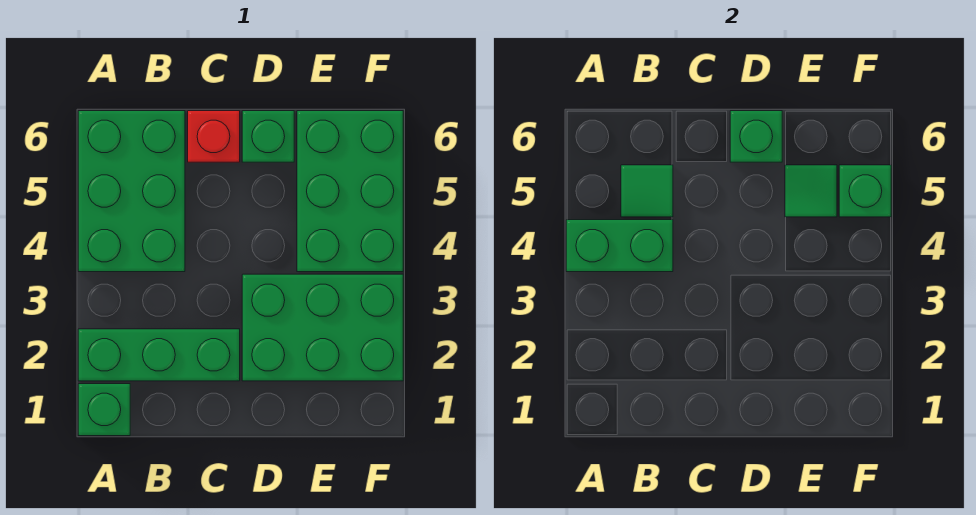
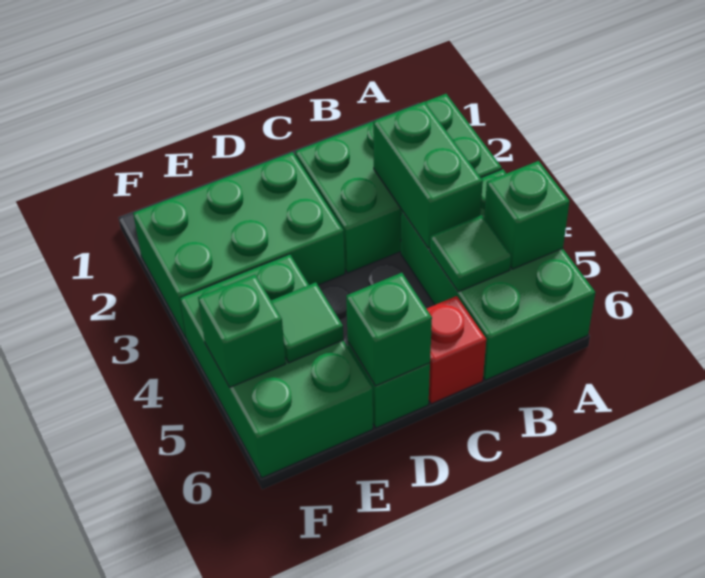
green brick A1 level 1 -> green brick A5 level 2
green brick A2:C2 level 1 -> green brick A2:C3 level 1
green brick A4:B4 level 2 -> green brick B3:B4 level 2

